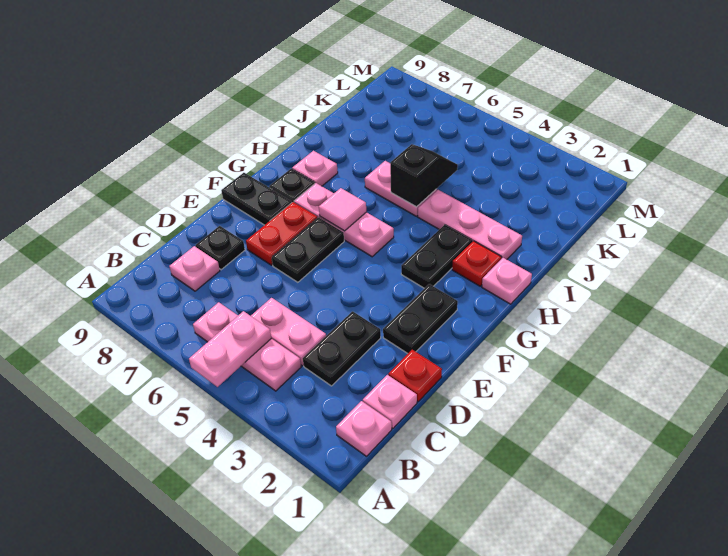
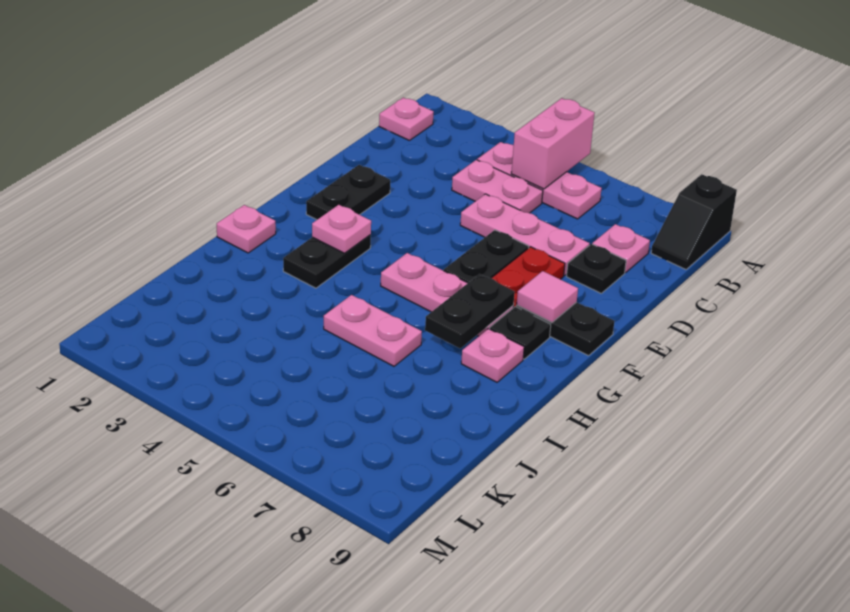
pink plate A5:B5 level 2 -> pink brick A5:B5 level 2
pink plate C1 level 1 -> pink plate G3 level 2
black plate C3:D3 level 1 -> black plate G7:H7 level 2
red plate D1 level 1 -> none
pink tile G6 level 2 -> pink tile F8 level 2
red plate H2 level 1 -> none
pink plate I2:I4 level 1 -> pink plate D5:D7 level 1
black slope I5:J5 level 2 top I -> black slope A9:B9 level 1 top A

